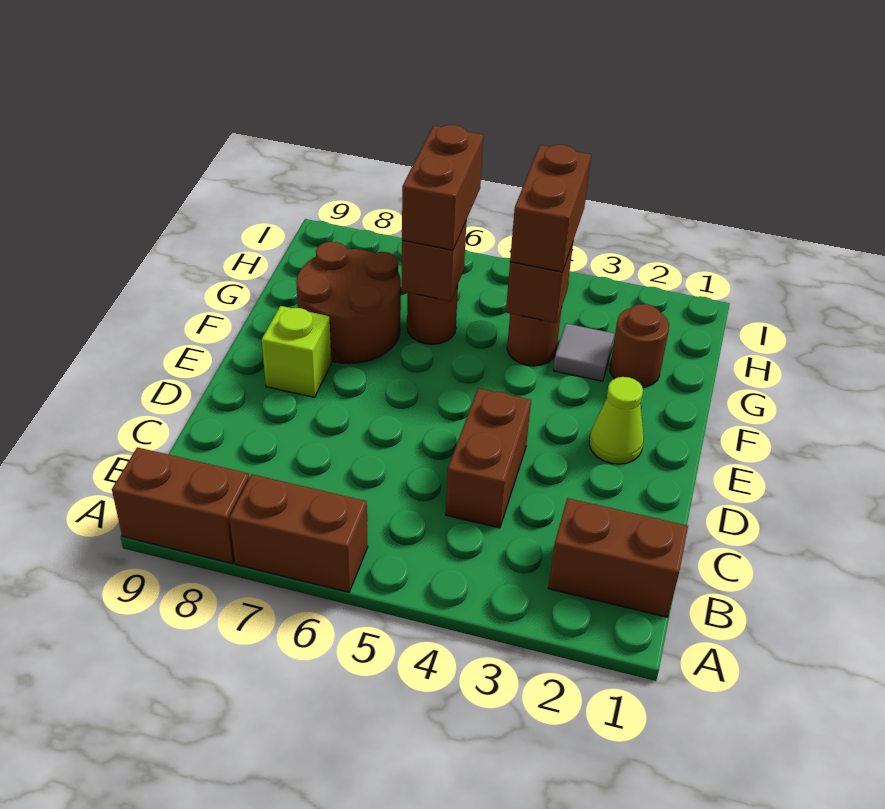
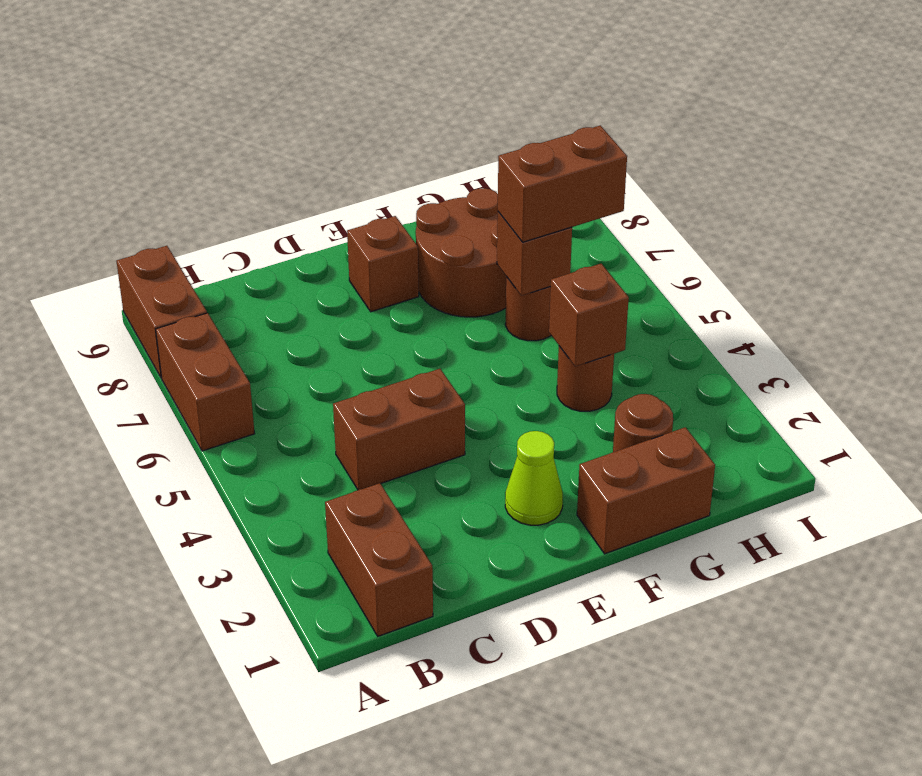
lime brick E8 level 1 -> brown brick E8 level 1
grey tile G3 level 1 -> none
brown brick G4:H4 level 3 -> brown brick F1:G1 level 1

